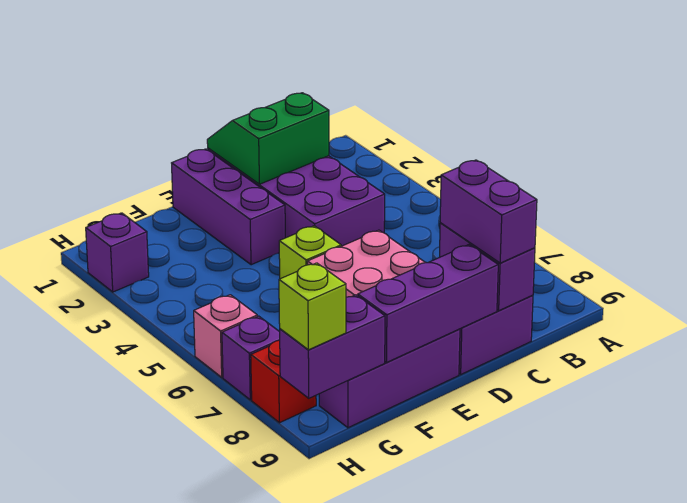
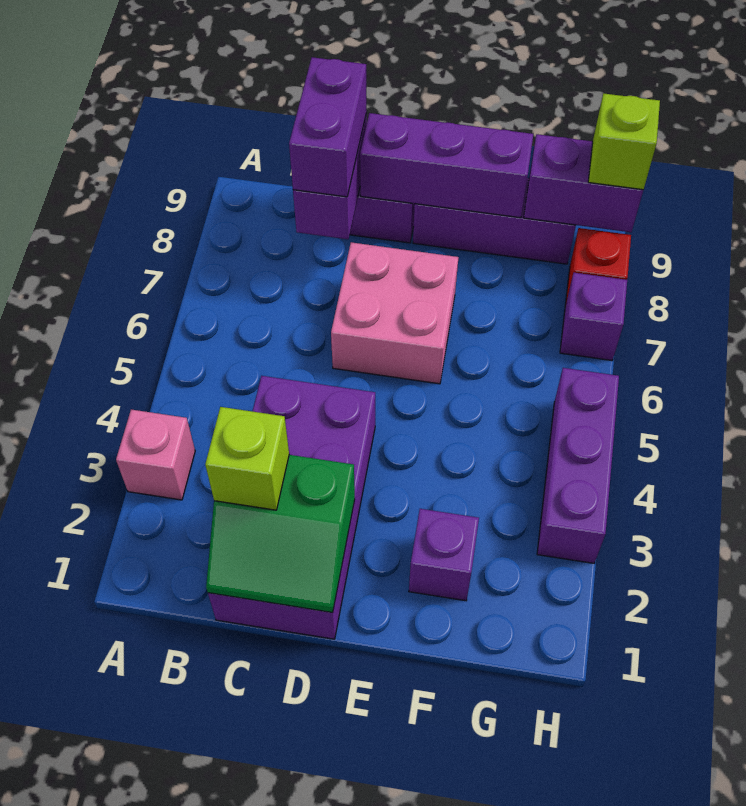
purple brick E1:E3 level 1 -> purple brick H3:H5 level 1
lime brick E5 level 1 -> lime brick C2 level 3
purple brick H2 level 1 -> purple brick F2 level 1
pink brick H6 level 1 -> pink brick A3 level 1

